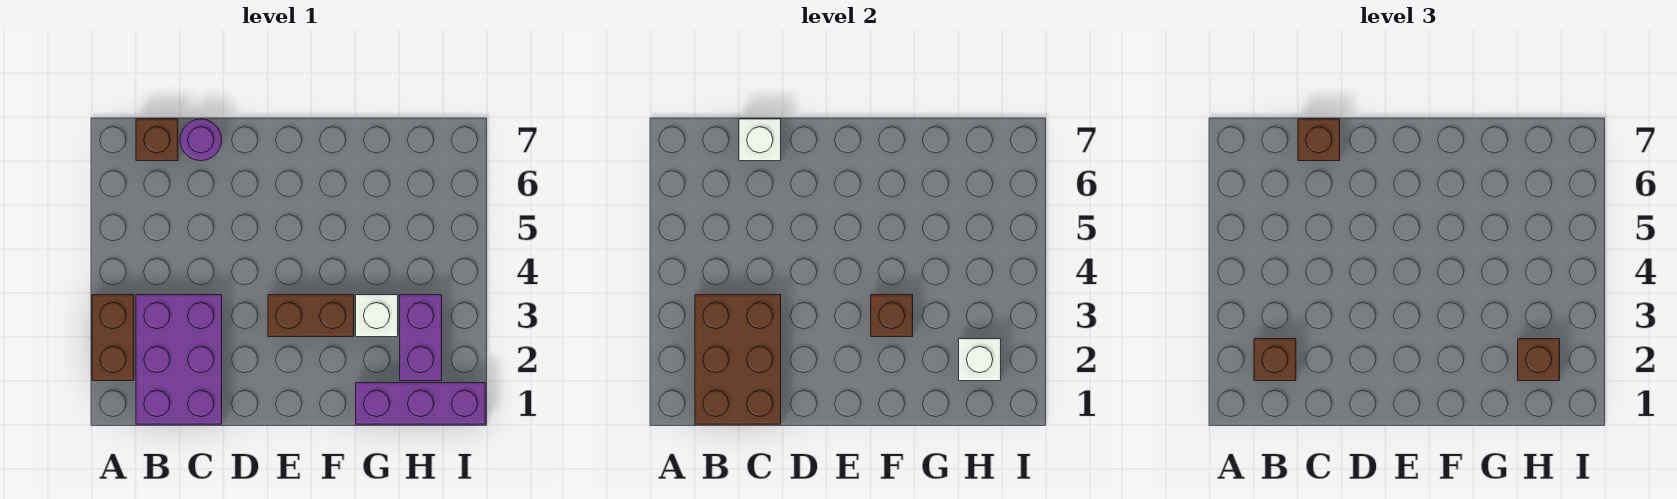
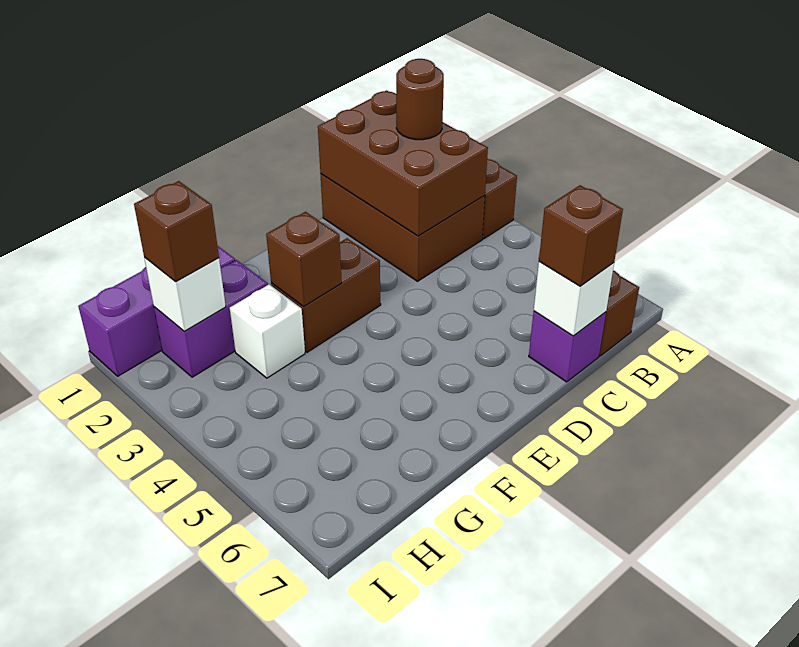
purple brick B1:C3 level 1 -> brown brick B1:C3 level 1
brown brick B2 level 3 -> brown round brick B2 level 3
purple round brick C7 level 1 -> purple brick C7 level 1
purple brick H2:H3 level 1 -> purple brick G2:H2 level 1

